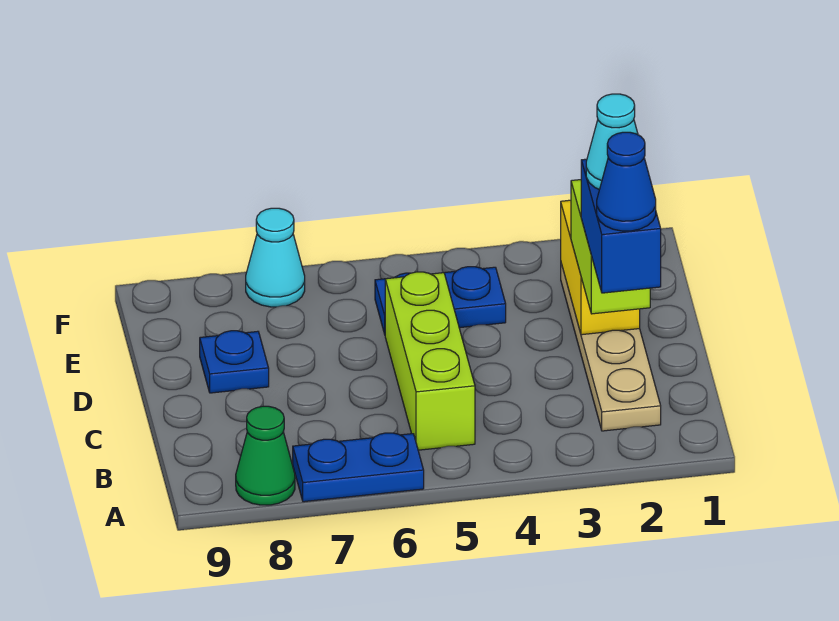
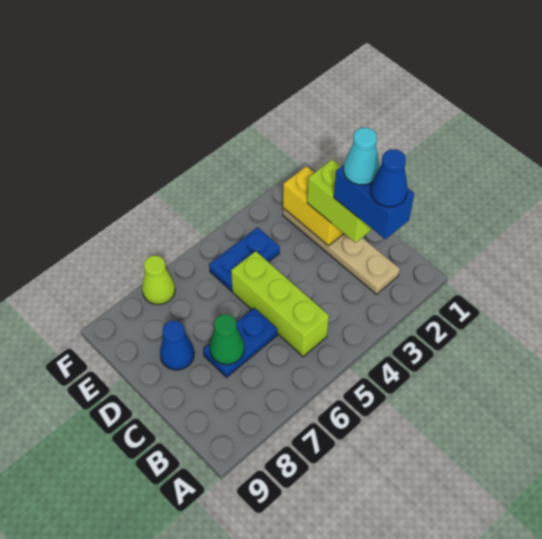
blue plate A6:A7 level 1 -> blue plate C6:C7 level 1
green cone A8 level 1 -> green cone C7 level 2
blue plate D8 level 1 -> blue cone D8 level 1
cyan cone F7 level 1 -> lime cone F7 level 1

